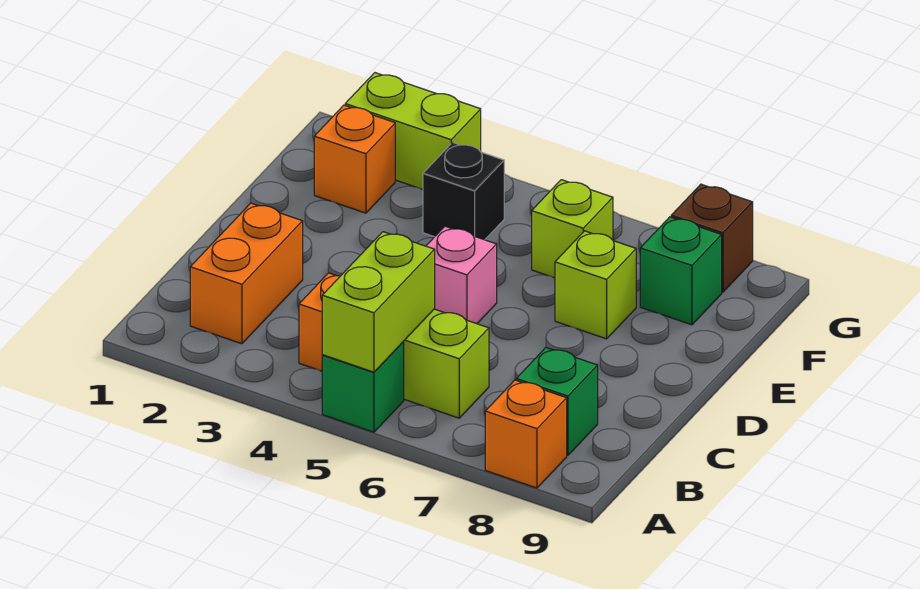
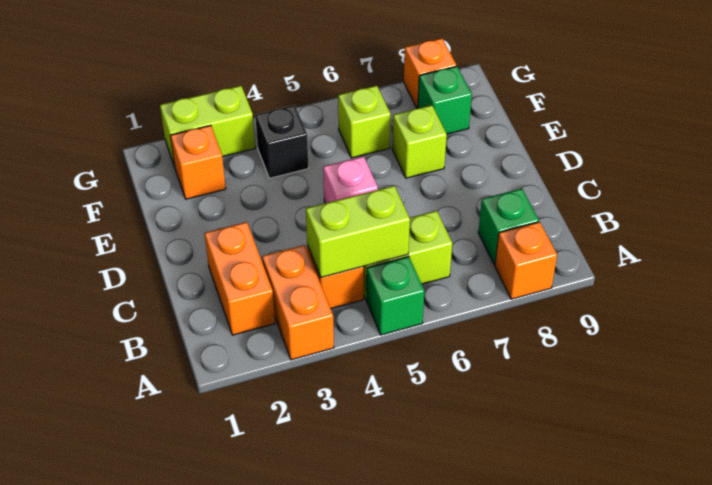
none -> orange brick A3:B3 level 1
lime brick A5:B5 level 2 -> lime brick B4:B5 level 2
brown brick G8 level 1 -> orange brick G8 level 1

